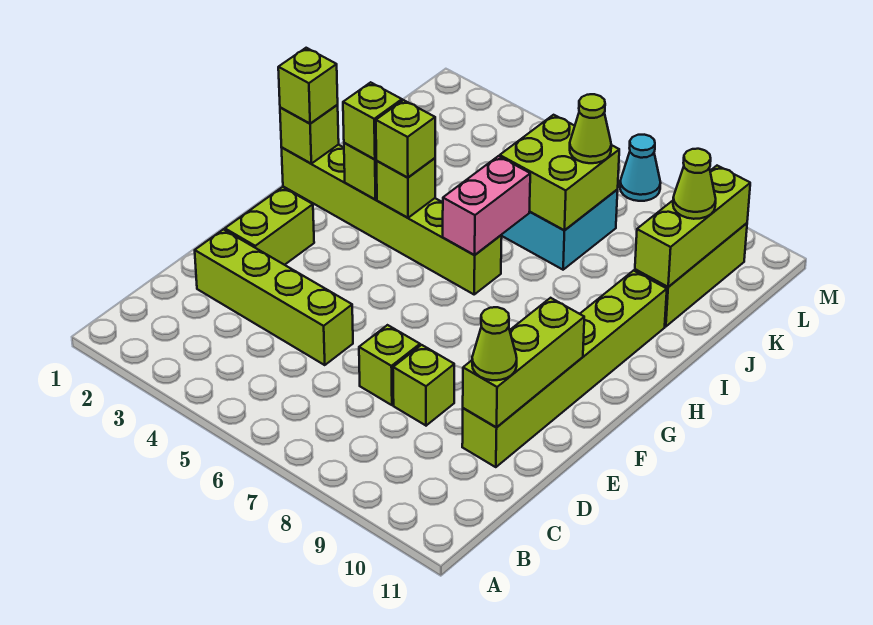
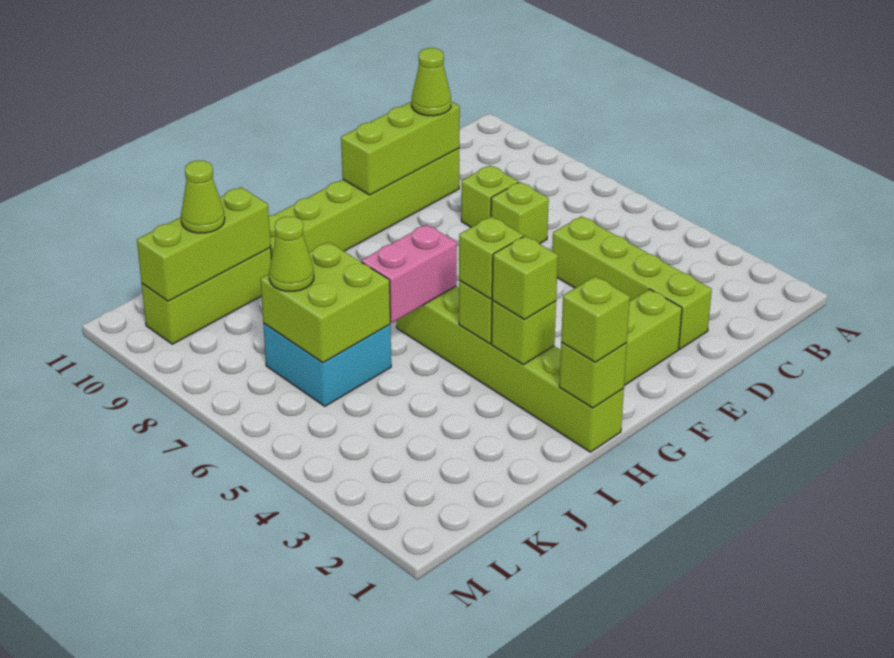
cyan cone M7 level 1 -> none

